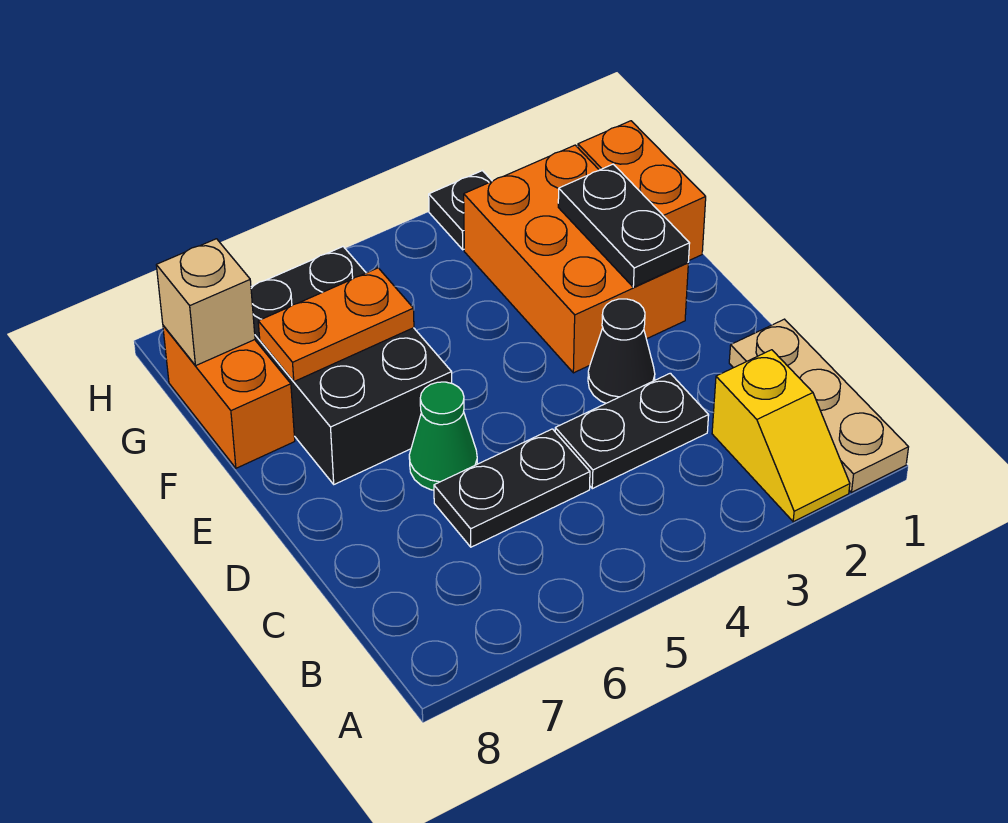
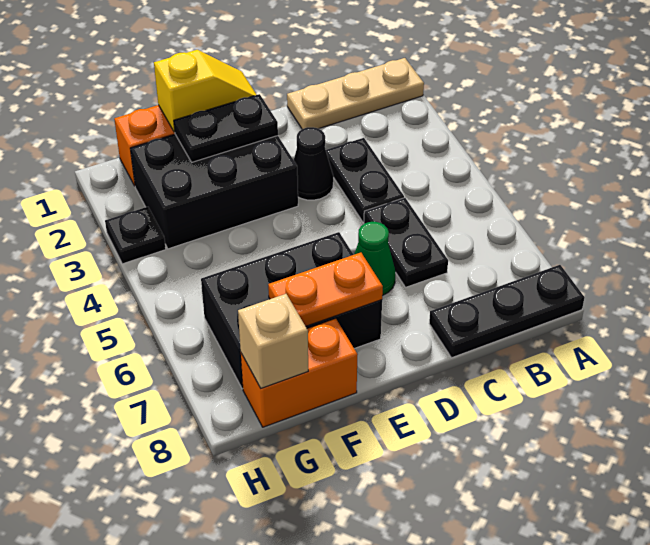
yellow slope A2:B2 level 1 top B -> yellow slope E1:F1 level 2 top F
none -> black plate A8:C8 level 1
orange brick E2:G3 level 1 -> black brick E2:G3 level 1
orange plate F6:F7 level 2 -> orange plate E7:F7 level 2

